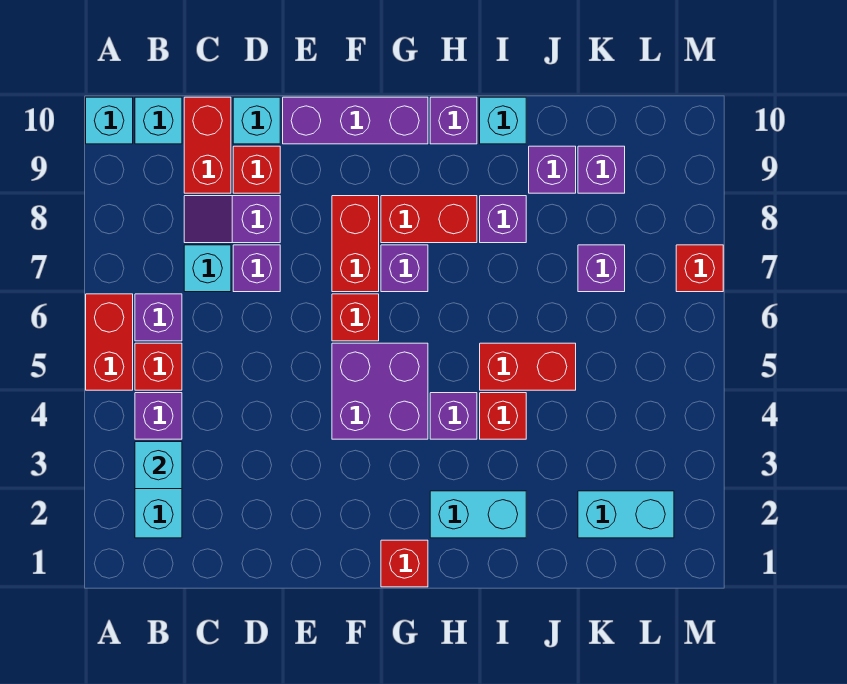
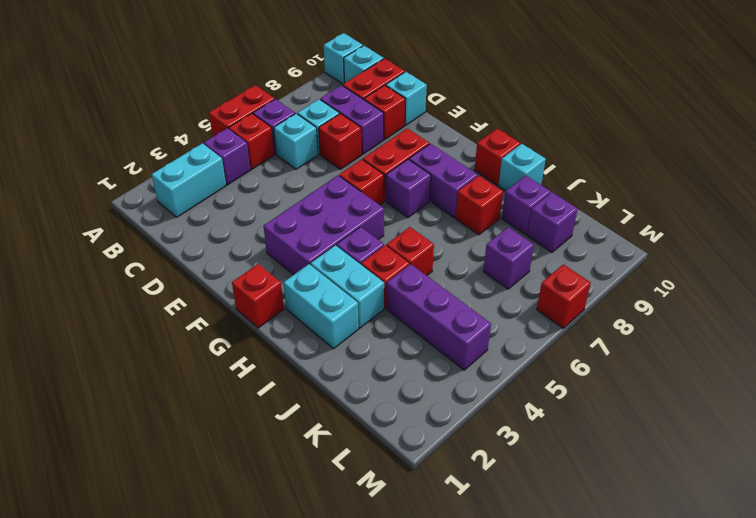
cyan brick B3 level 2 -> cyan brick C6 level 1
purple slope C8:D8 level 1 top D -> purple brick C8:D8 level 1
purple brick D7 level 1 -> red brick D7 level 1
purple brick E10:G10 level 1 -> purple brick J4:L4 level 1
purple brick F4:G5 level 1 -> purple brick F3:G5 level 1
red brick G8:H8 level 1 -> purple brick G8:H8 level 1
purple brick H10 level 1 -> red brick H10 level 1
red brick I5:J5 level 1 -> red brick I5 level 1
purple brick I8 level 1 -> red brick I8 level 1
cyan brick K2:L2 level 1 -> cyan brick H3:I3 level 1

